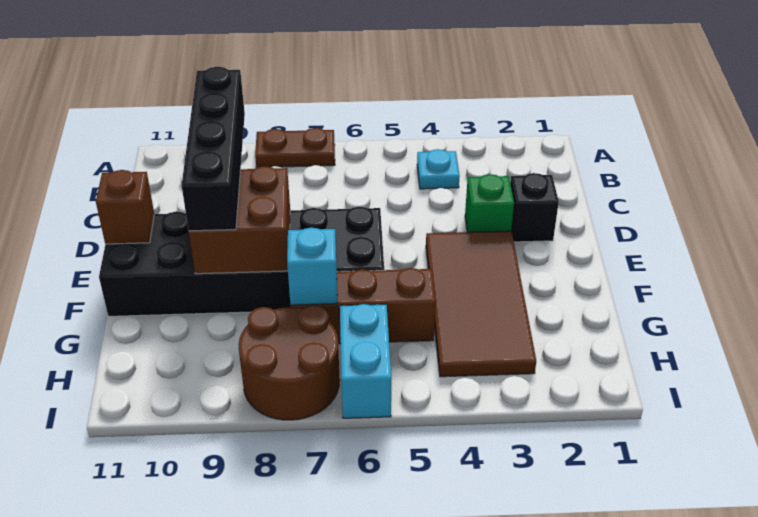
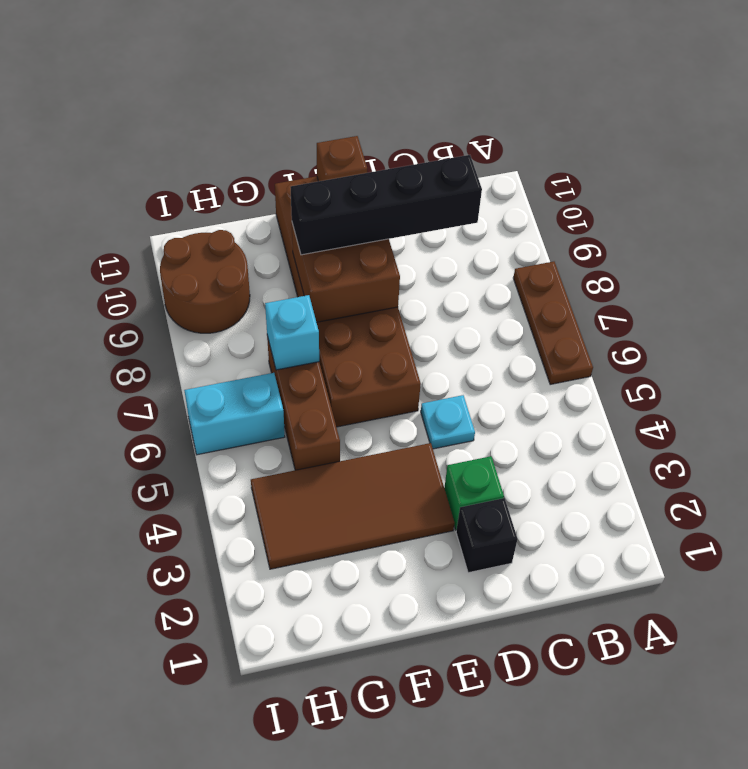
brown plate A7:A8 level 1 -> brown plate A6:A8 level 1
cyan plate B4 level 1 -> cyan plate D5 level 1
black brick E6:F11 level 1 -> brown brick E6:F11 level 1
brown round brick H7:I8 level 1 -> brown round brick H9:I10 level 1

